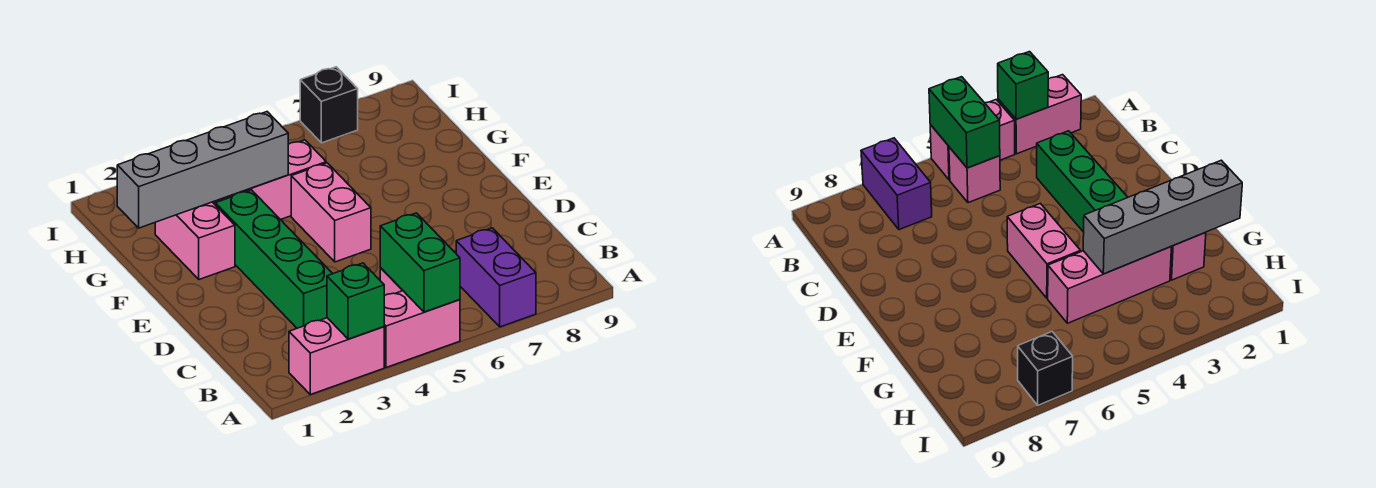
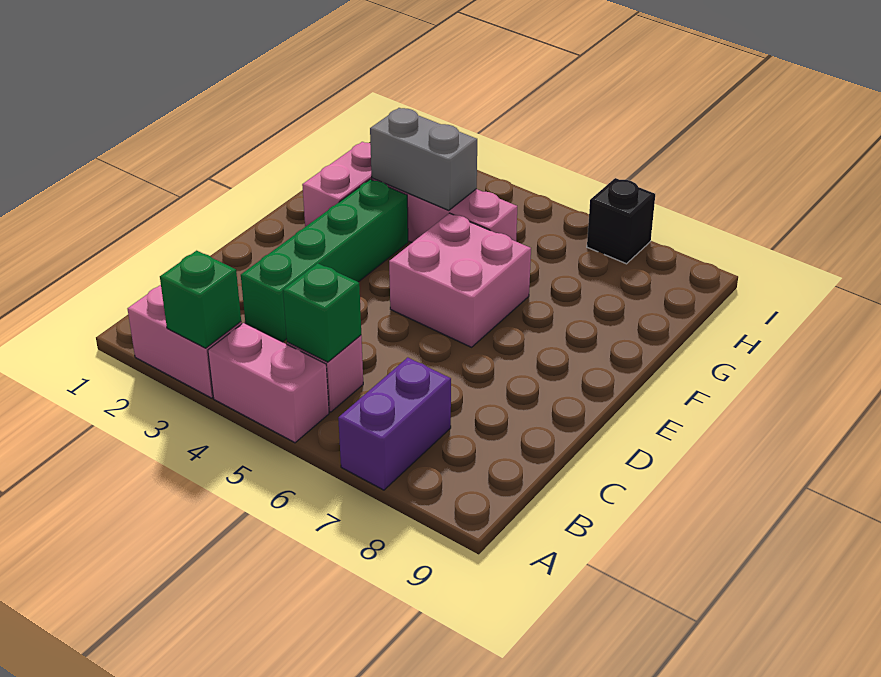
green brick A5:B5 level 2 -> green brick B5 level 2
pink brick E5:F5 level 1 -> pink brick E5:F6 level 1
grey brick G1:G4 level 2 -> grey brick G3:G4 level 2

